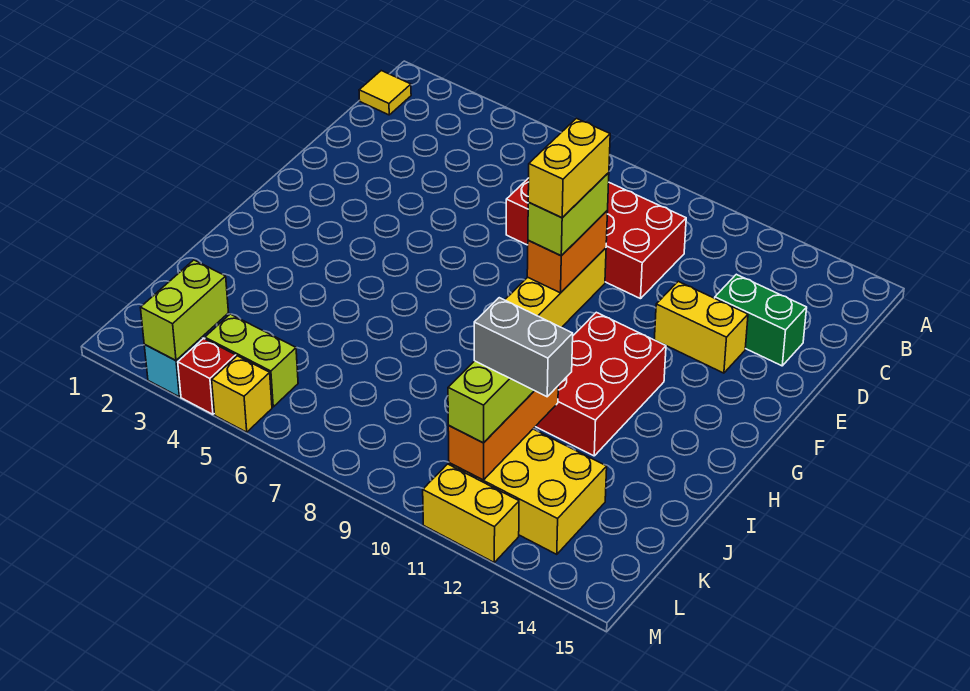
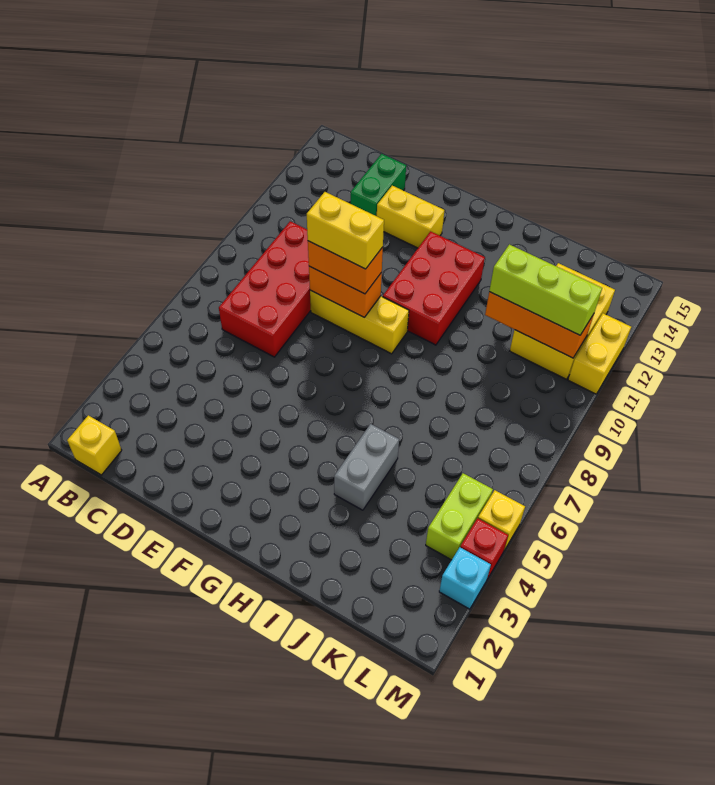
yellow tile B1 level 1 -> yellow brick B1 level 1
lime brick E9:F9 level 3 -> orange brick E9:F9 level 3
yellow brick E12:E13 level 1 -> yellow brick E13:F13 level 1
red brick G11:I12 level 1 -> red brick G10:H12 level 1
grey brick K11:K12 level 4 -> grey brick I4:I5 level 1
lime brick L3:M3 level 2 -> none

